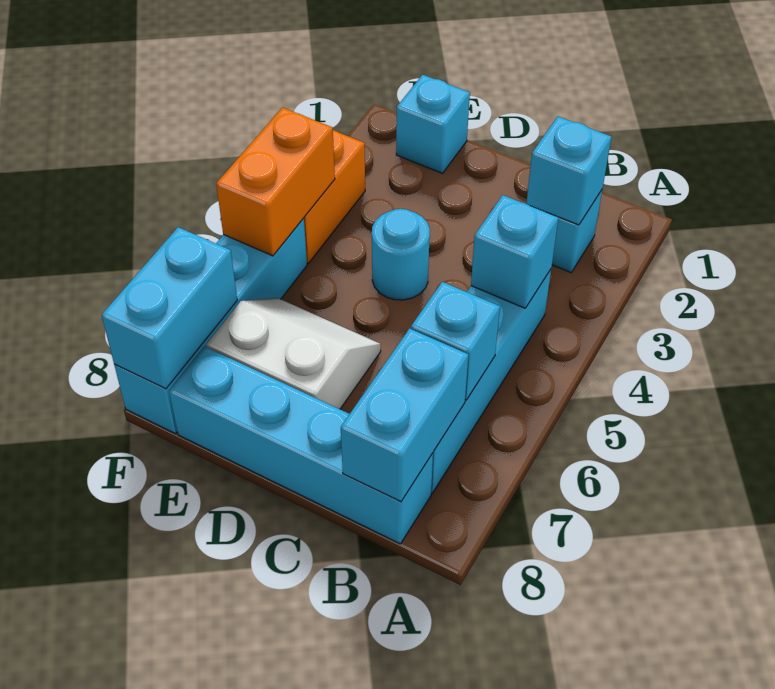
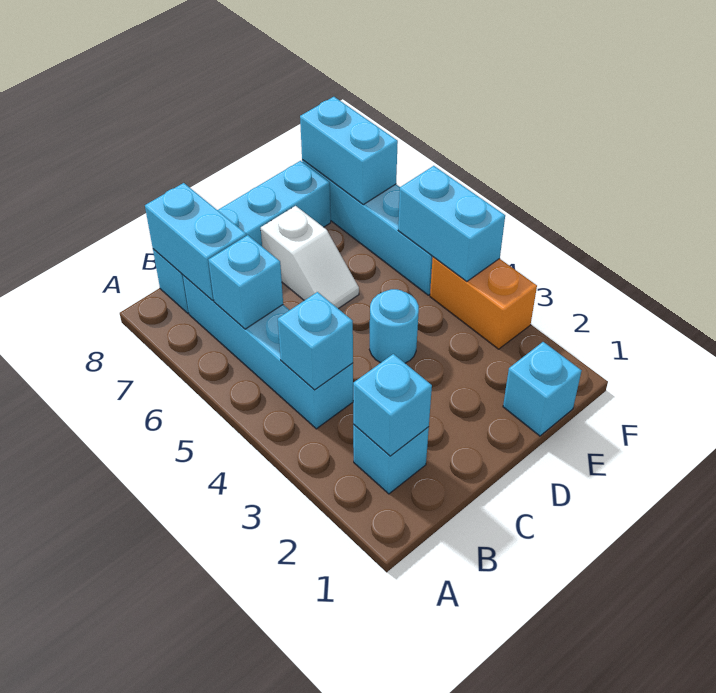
white slope D6:E7 level 1 top 7 -> white slope D6:D7 level 1 top 7
orange brick F4:F5 level 2 -> cyan brick F4:F5 level 2

